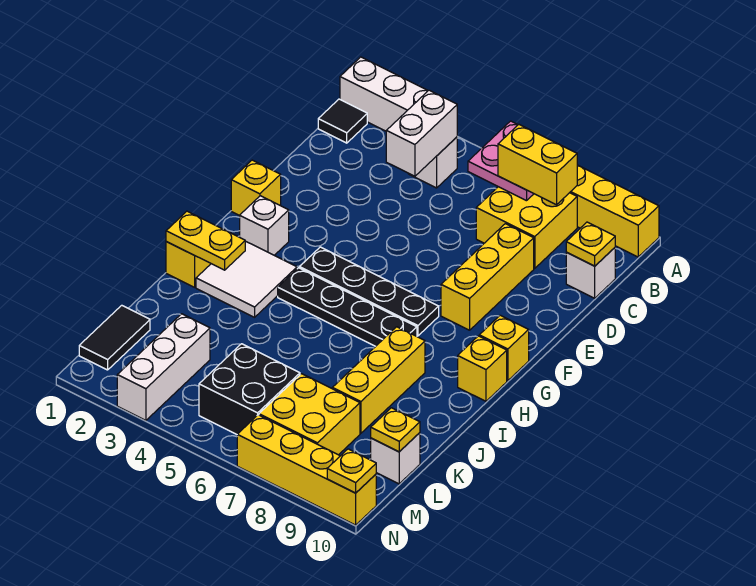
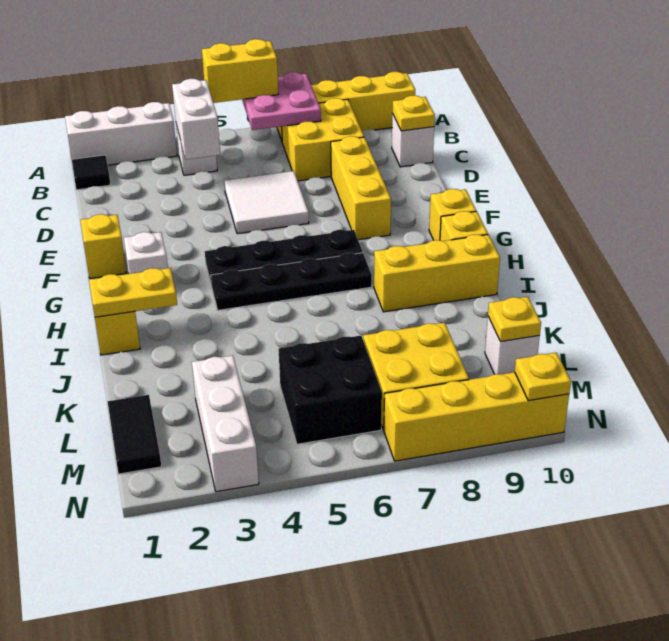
yellow brick B7:B8 level 3 -> yellow brick A5:A6 level 3
white tile H2:I3 level 1 -> white tile D5:E6 level 1
yellow brick I8:K8 level 1 -> yellow brick I8:I10 level 1

